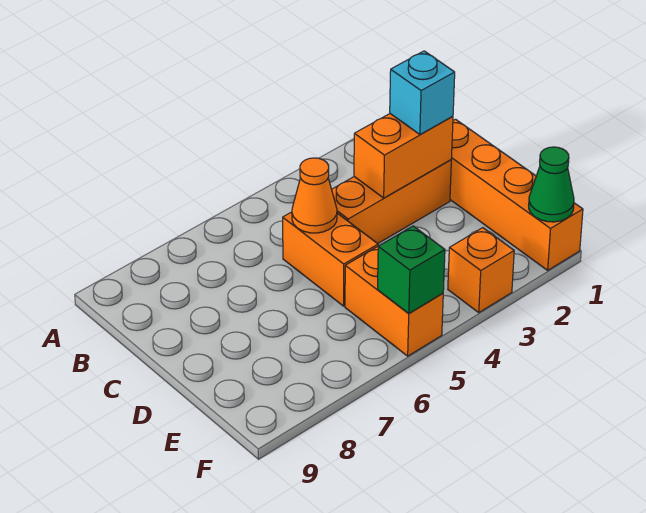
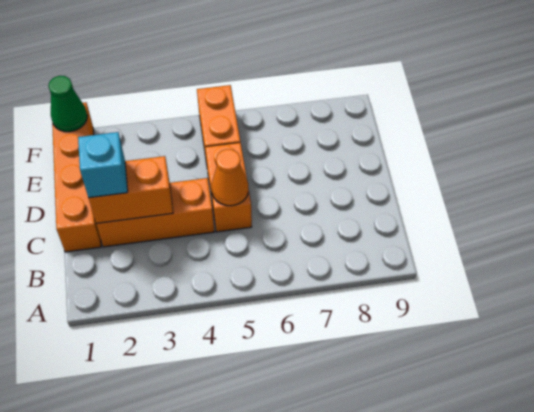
orange brick F3 level 1 -> none
green brick F5 level 2 -> none

